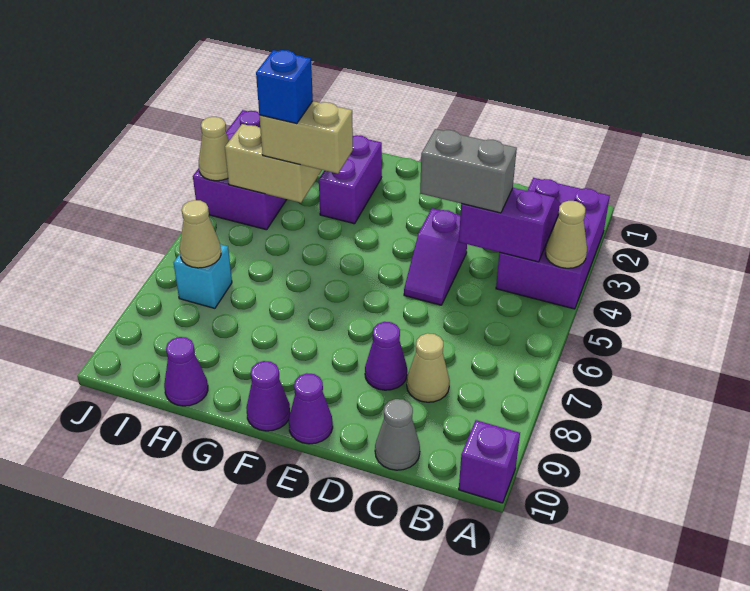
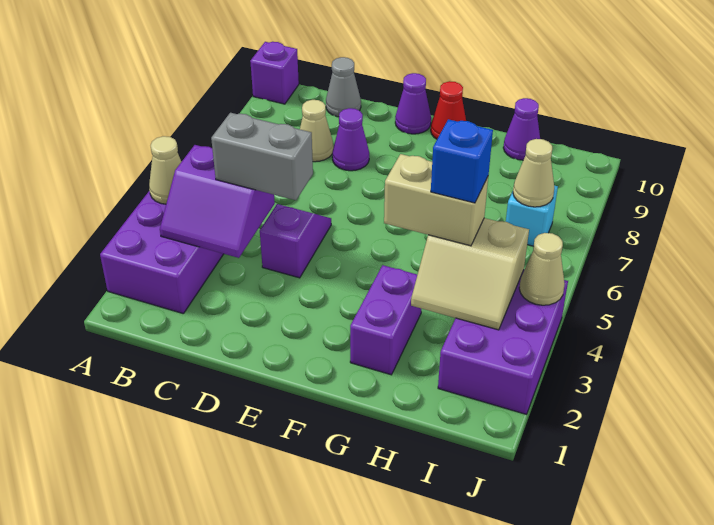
purple cone F10 level 1 -> red cone F10 level 1

